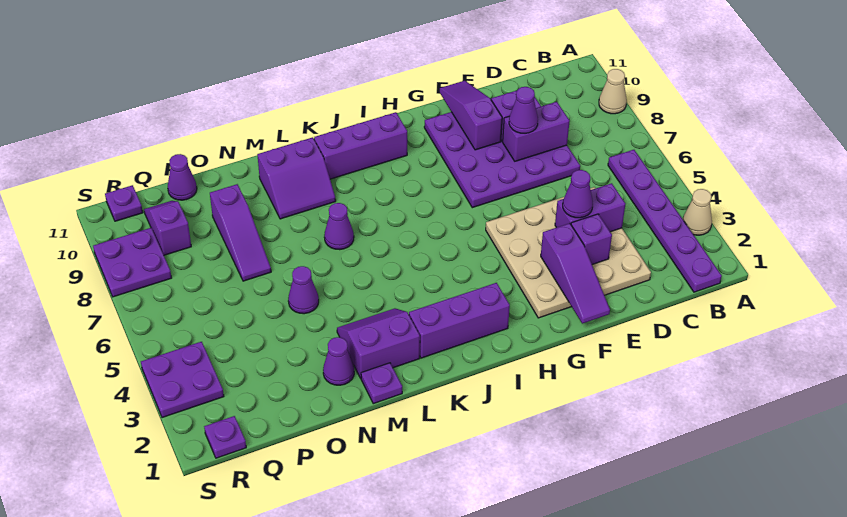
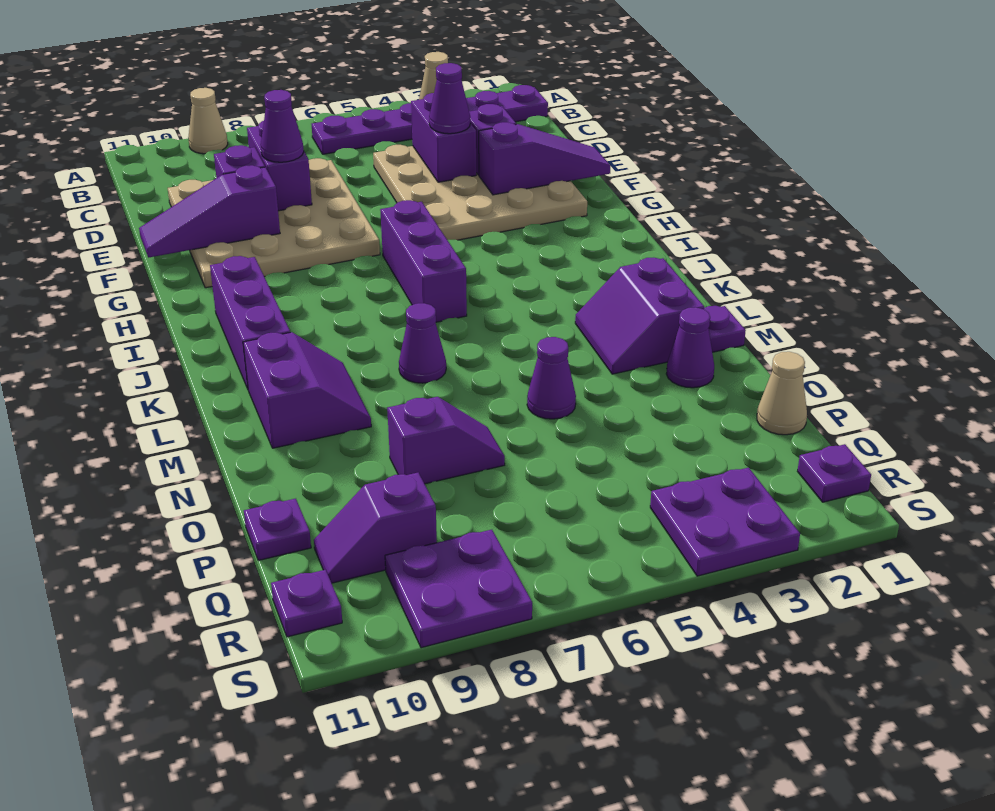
purple plate D7:G10 level 1 -> tan plate D7:G10 level 1
purple brick I2:K2 level 1 -> purple brick H6:J6 level 1
purple slope O7:O9 level 1 top 9 -> purple slope O7:O8 level 1 top 8
none -> tan cone P1 level 1
purple cone P11 level 1 -> purple plate P11 level 1

